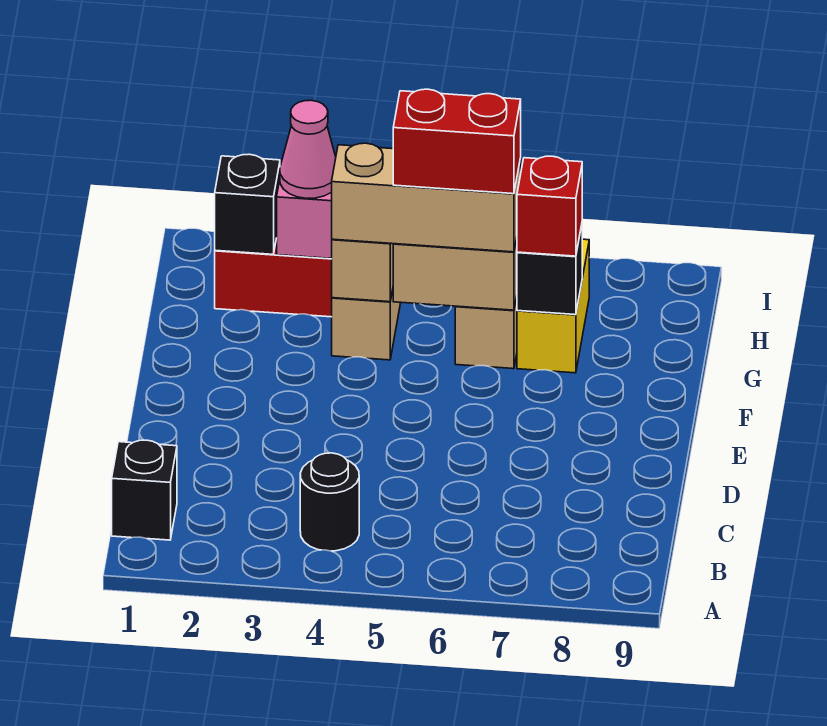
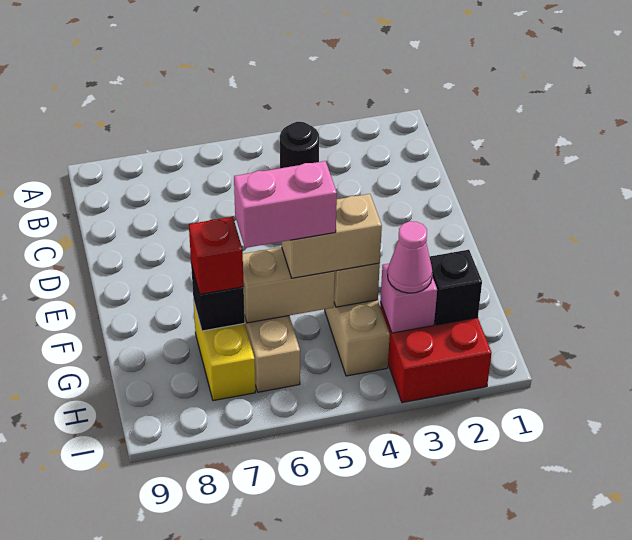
black brick B1 level 1 -> none
tan brick G4:G6 level 3 -> tan brick G4:G5 level 3
red brick G5:G6 level 4 -> pink brick G5:G6 level 4

